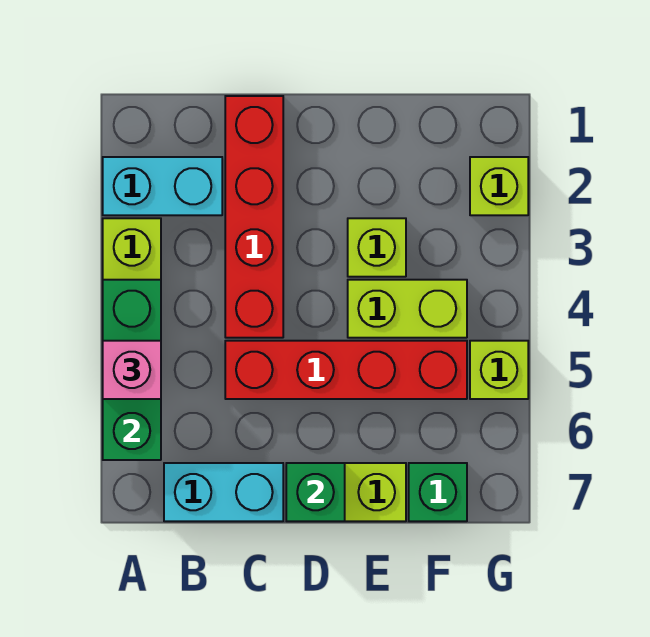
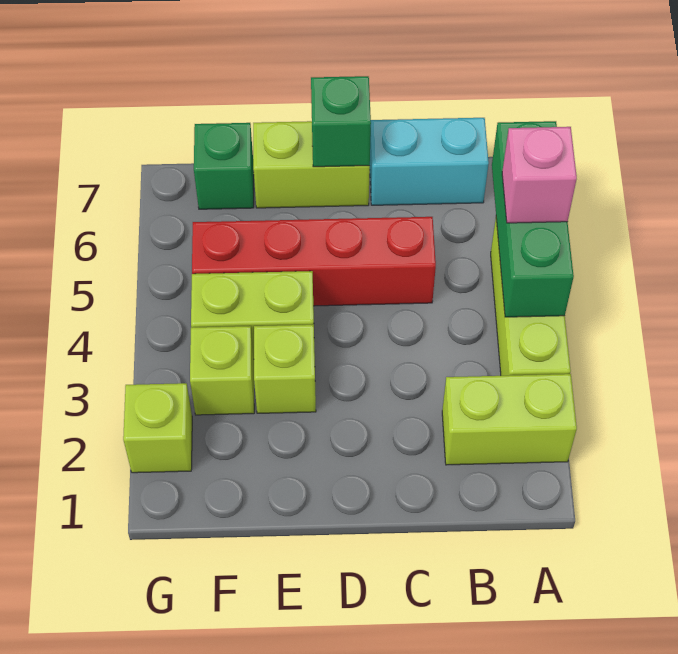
cyan brick A2:B2 level 1 -> lime brick A2:B2 level 1
red brick C1:C4 level 1 -> none
lime brick G5 level 1 -> lime brick F3 level 1

